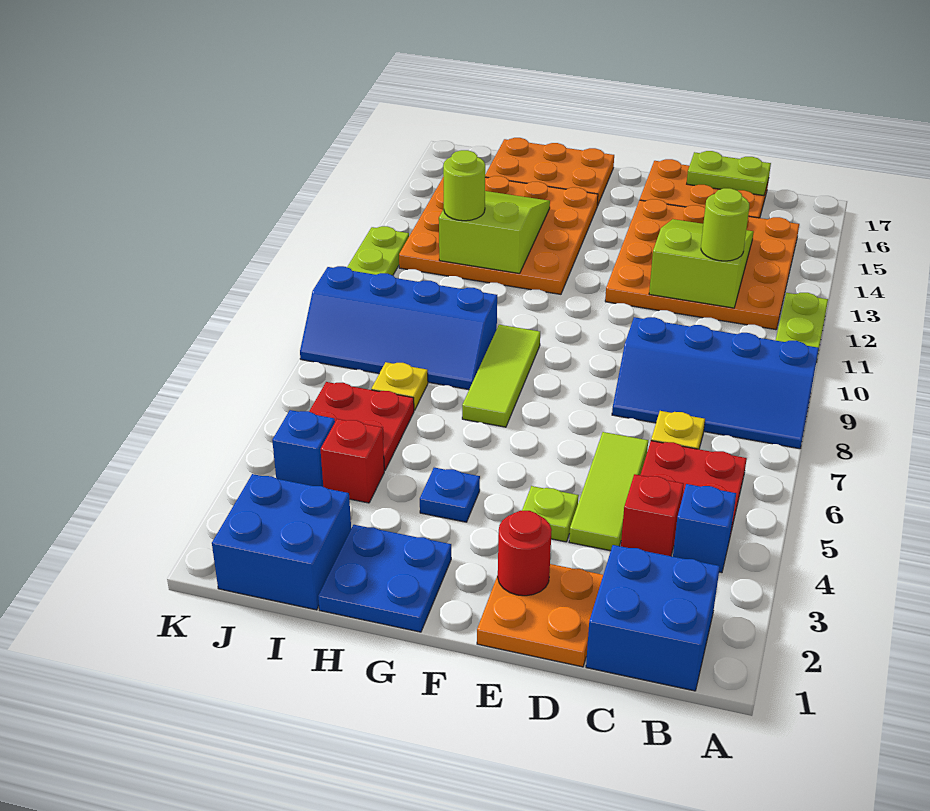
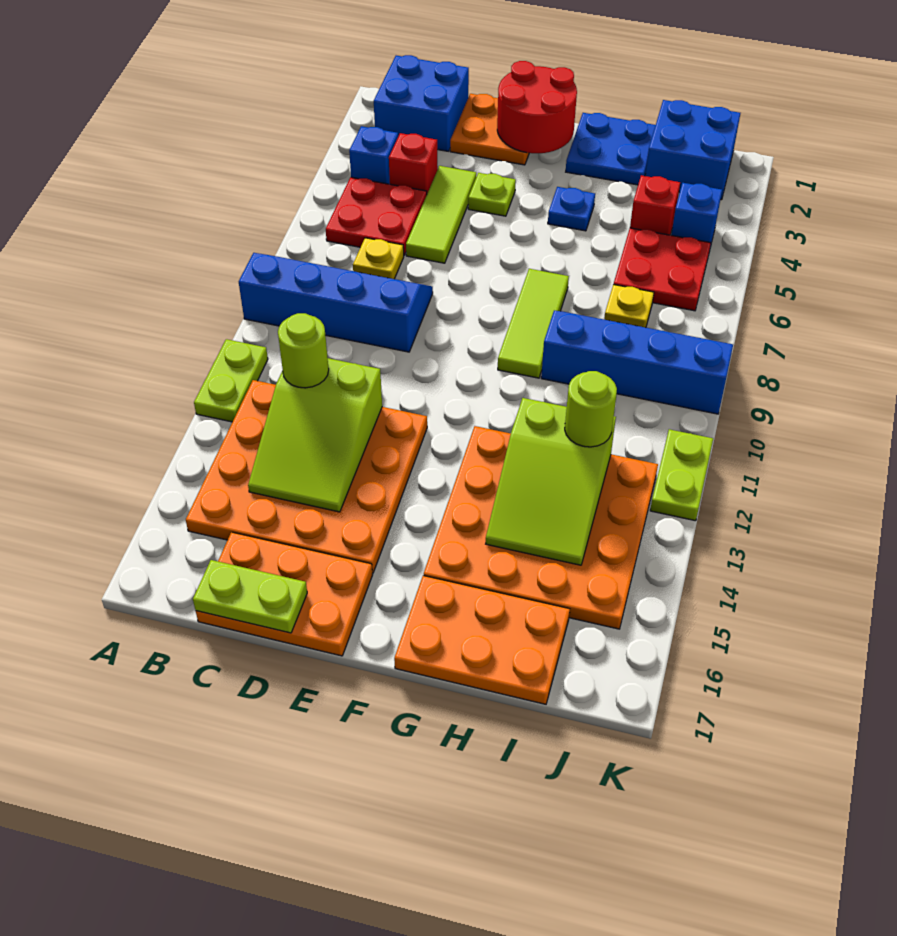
red round brick E2 level 2 -> red round brick E1:F2 level 2

